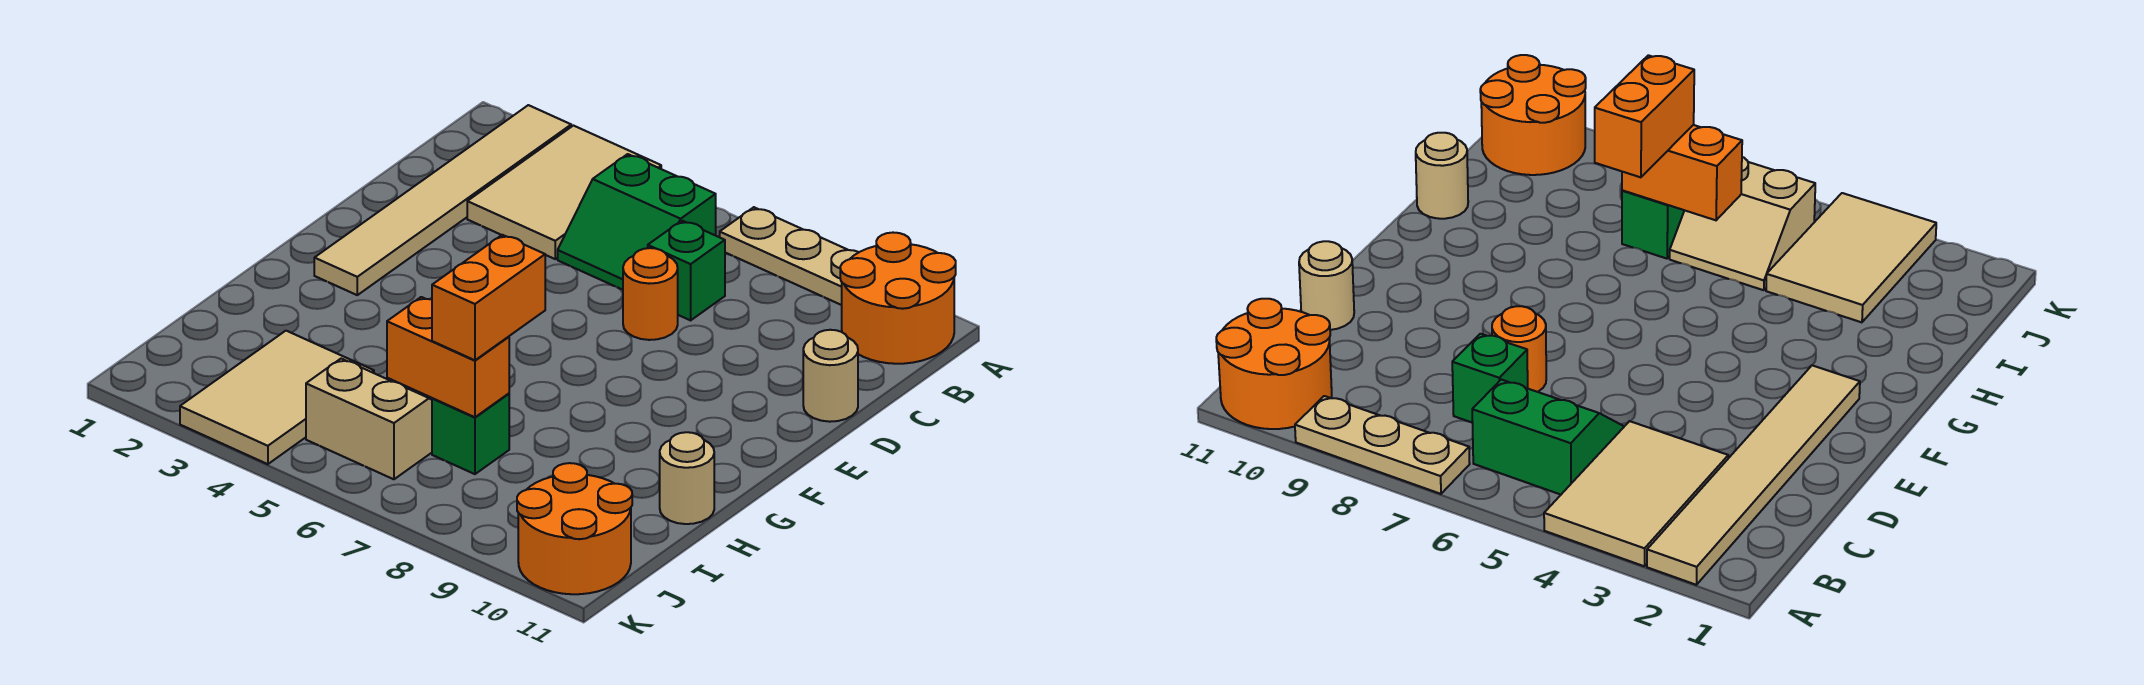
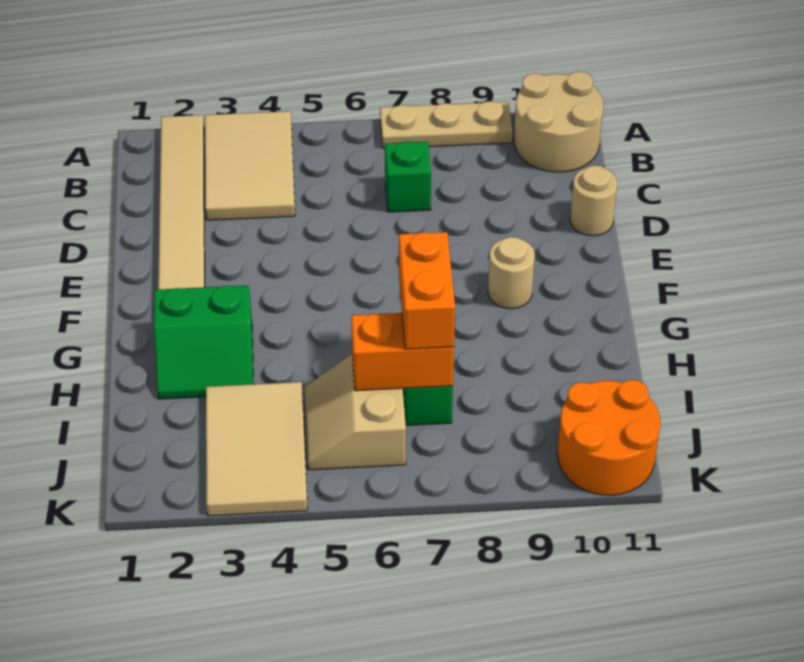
orange round brick A10:B11 level 1 -> tan round brick A10:B11 level 1
green slope B5:C6 level 1 top B -> green slope G2:H3 level 1 top G
orange round brick D7 level 1 -> none
tan round brick H11 level 1 -> tan round brick F9 level 1
tan slope I5:J6 level 1 top J -> tan slope I5:J6 level 1 top 6

